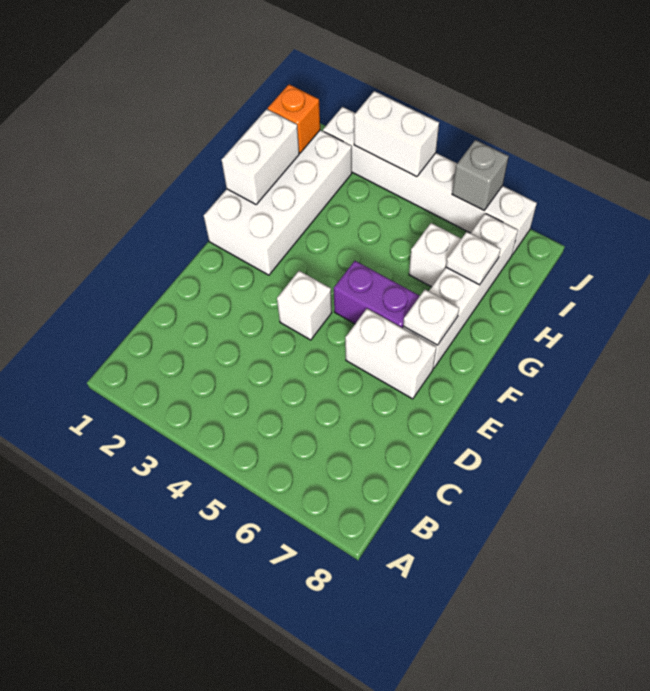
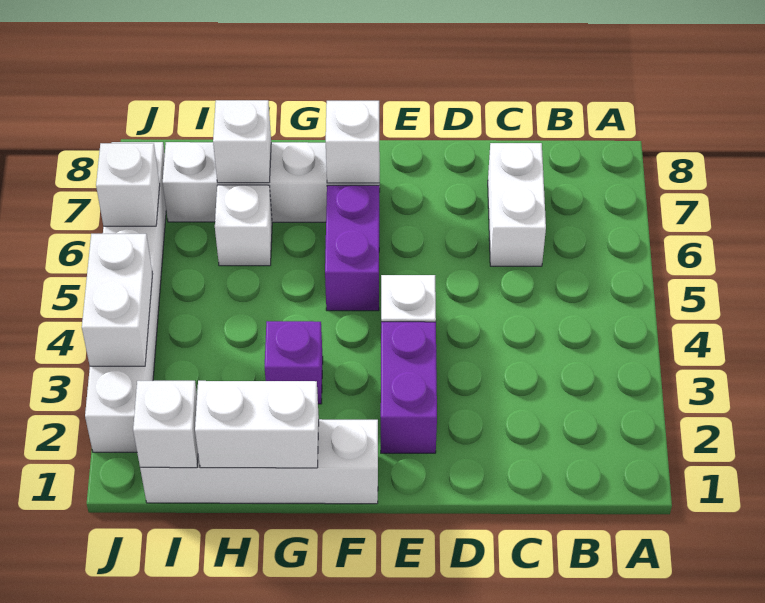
none -> purple brick E2:E3 level 1
white brick E6:E7 level 1 -> white brick C6:C7 level 1
white brick F1:I2 level 1 -> white brick F1:I1 level 1
white plate F7 level 2 -> white brick F7 level 2
none -> purple brick G3 level 1
white plate H7 level 2 -> white brick H7 level 2
orange brick I1 level 2 -> white brick I1 level 2
grey brick J6 level 2 -> white brick J6 level 2

